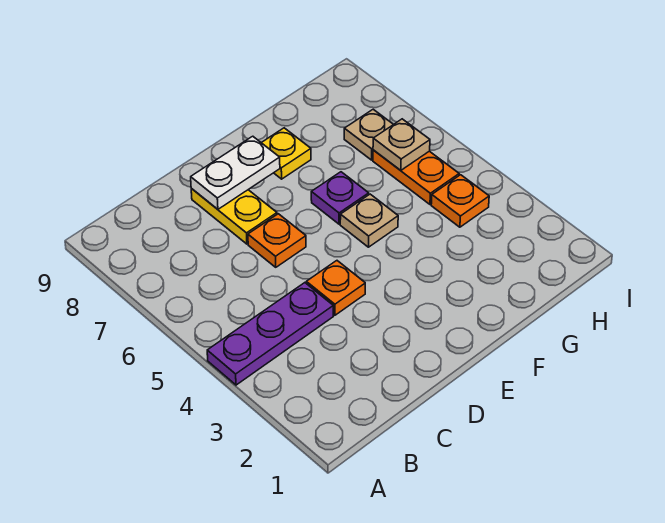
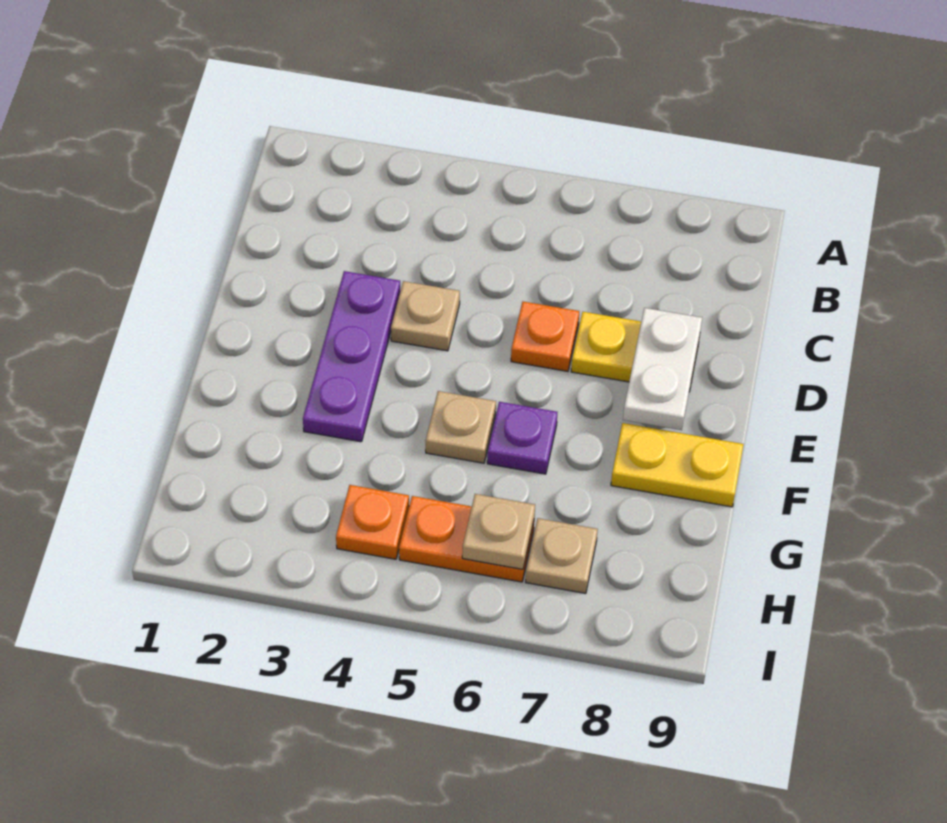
purple plate A4:C4 level 1 -> purple plate D3:F3 level 1
orange plate D4 level 1 -> tan plate D4 level 1
yellow plate F8 level 1 -> yellow plate F8:F9 level 1

